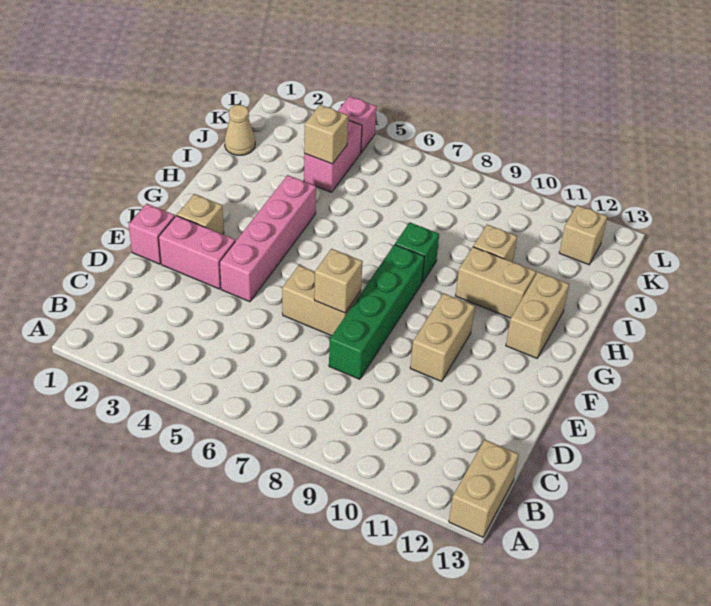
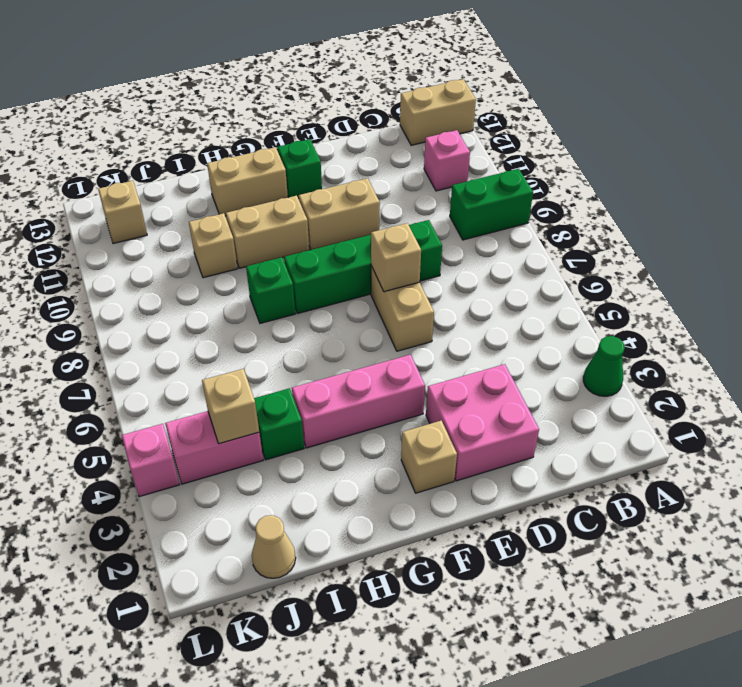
none -> green cone A3 level 1
none -> green brick A9:B9 level 1
pink brick E1 level 1 -> pink brick B11 level 1
pink brick E2:E3 level 1 -> pink brick D2:E3 level 1
pink brick E4:H4 level 1 -> pink brick F4:H4 level 1
none -> green brick F12 level 1
tan brick H10:H11 level 1 -> tan brick G10:H10 level 1
none -> green brick I4 level 1

